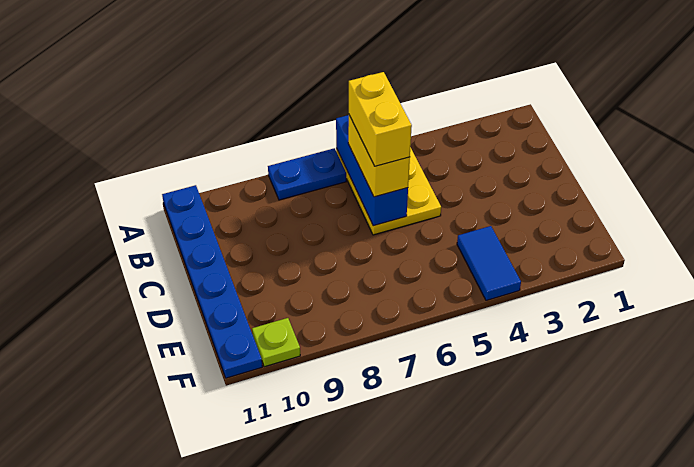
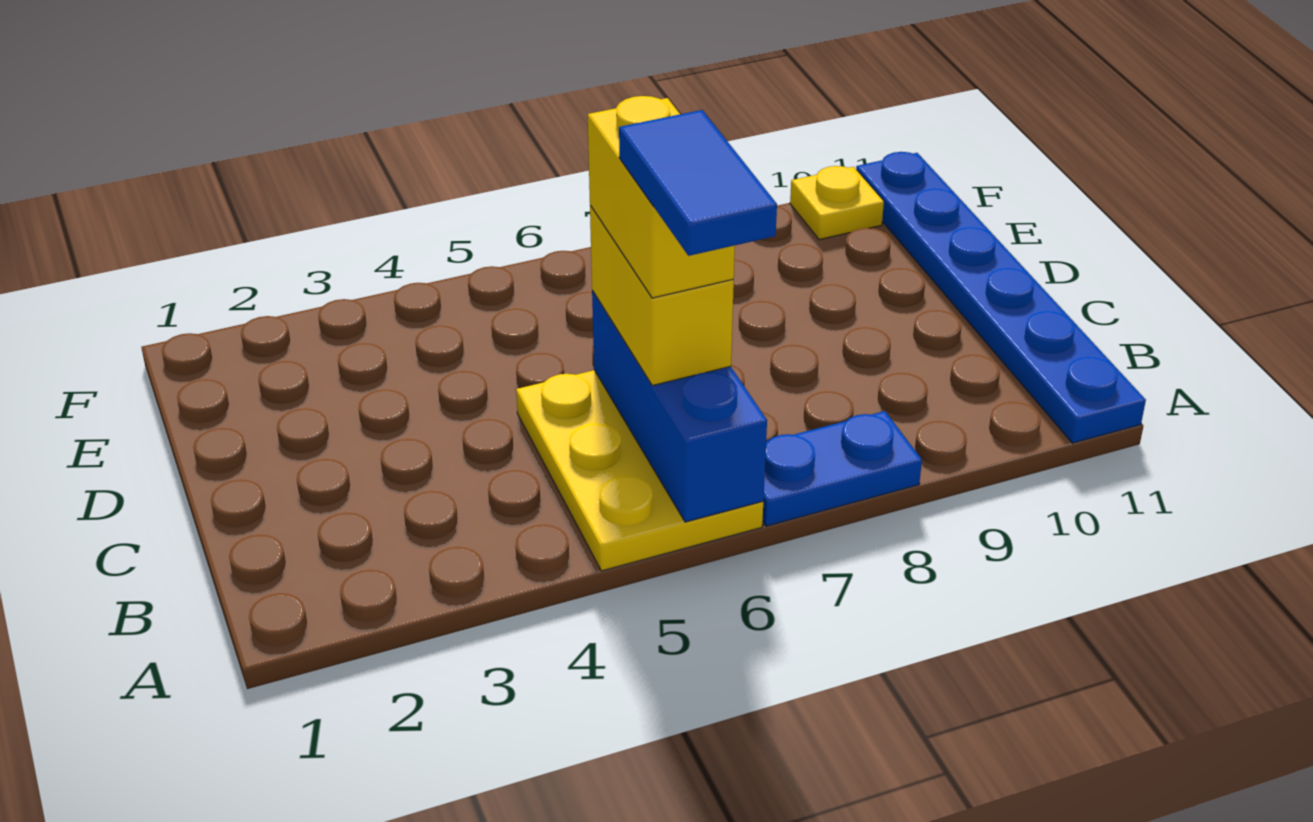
blue tile E4:F4 level 1 -> blue tile A6:B6 level 5
lime plate F10 level 1 -> yellow plate F10 level 1

